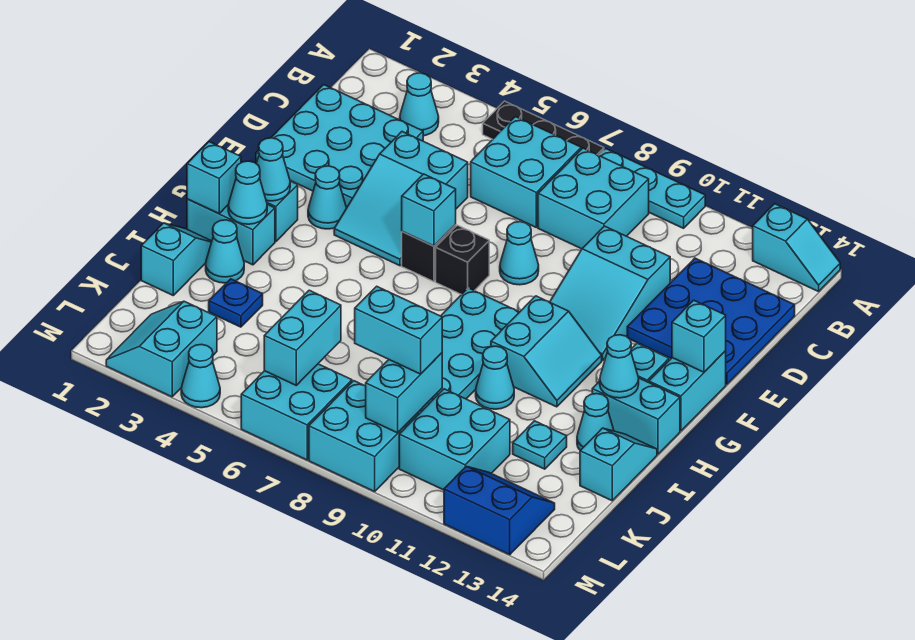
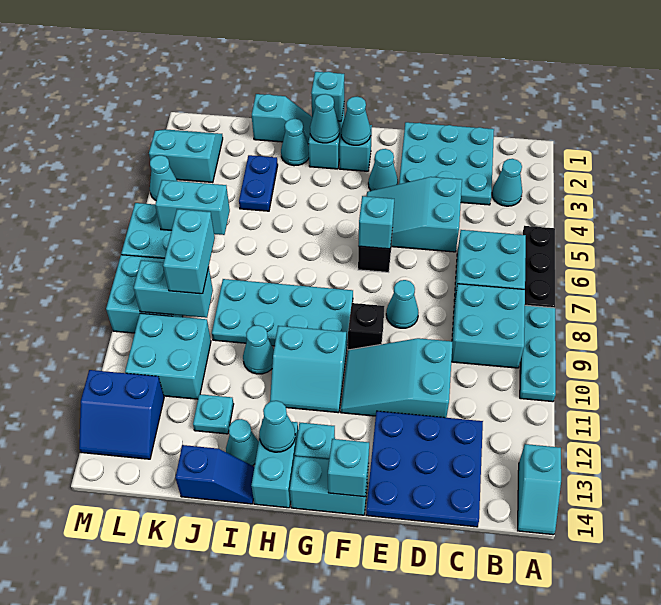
black brick F7 level 1 -> black brick F9 level 1
cyan slope I14:J14 level 1 top J -> blue slope I14:J14 level 1 top J
blue plate J3 level 1 -> blue plate J3:J4 level 1
blue slope L12:M13 level 1 top M -> blue slope L12:M13 level 1 top 12

